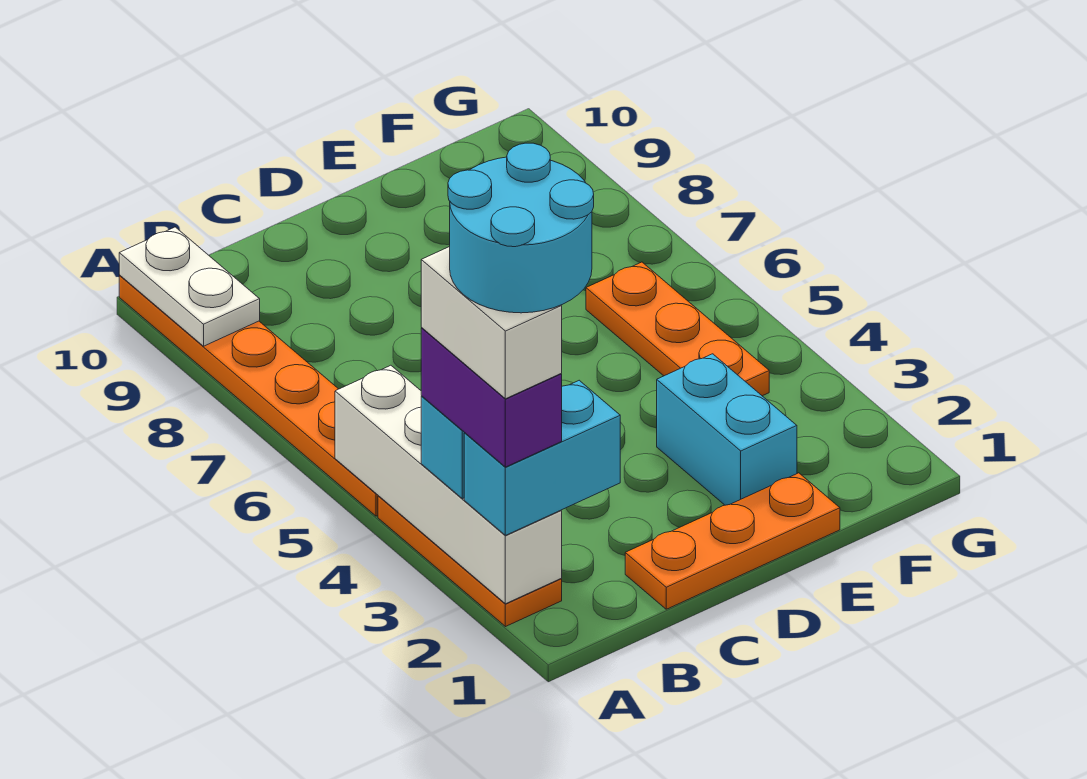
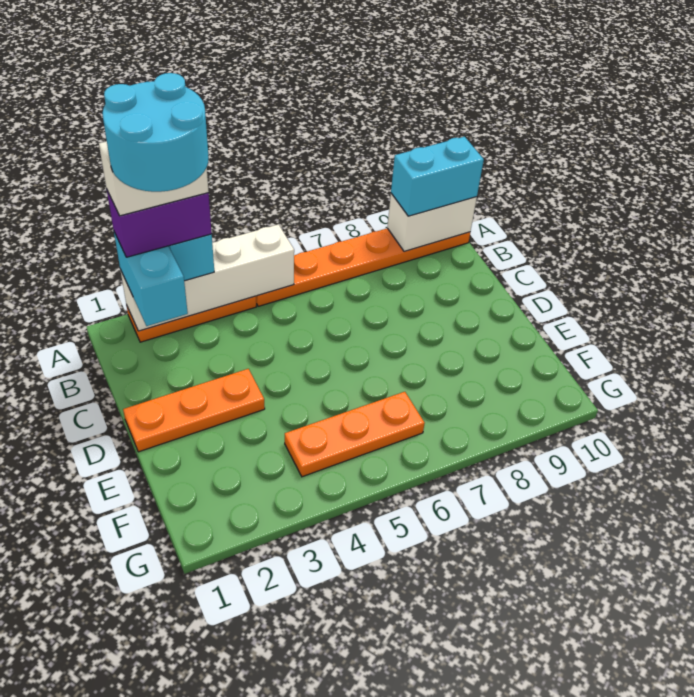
white plate A9:A10 level 2 -> white brick A9:A10 level 2
orange plate C1:E1 level 1 -> orange plate D1:D3 level 1
cyan brick E2:E3 level 1 -> cyan brick A9:A10 level 3

